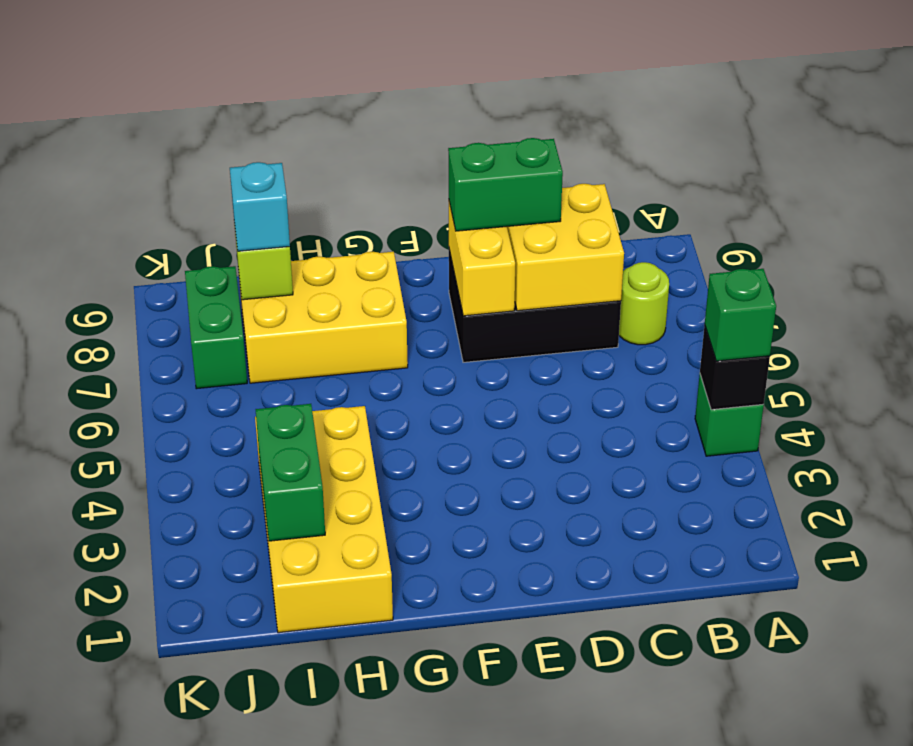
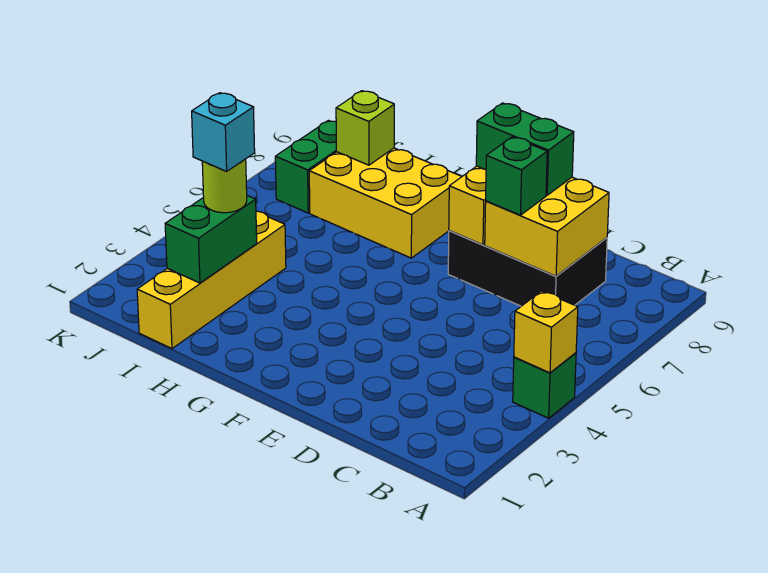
black brick A4 level 2 -> yellow brick A4 level 2
green brick A4 level 3 -> green brick D7 level 3
lime round brick B7 level 1 -> lime round brick I3 level 3
yellow brick H1:I4 level 1 -> yellow brick I1:I4 level 1
cyan brick I8 level 3 -> cyan brick I3 level 4

